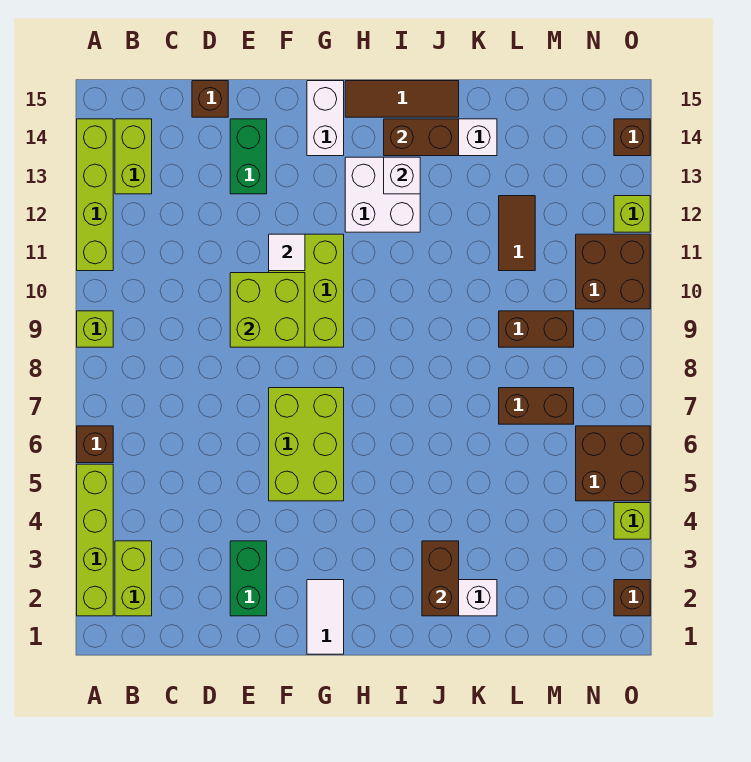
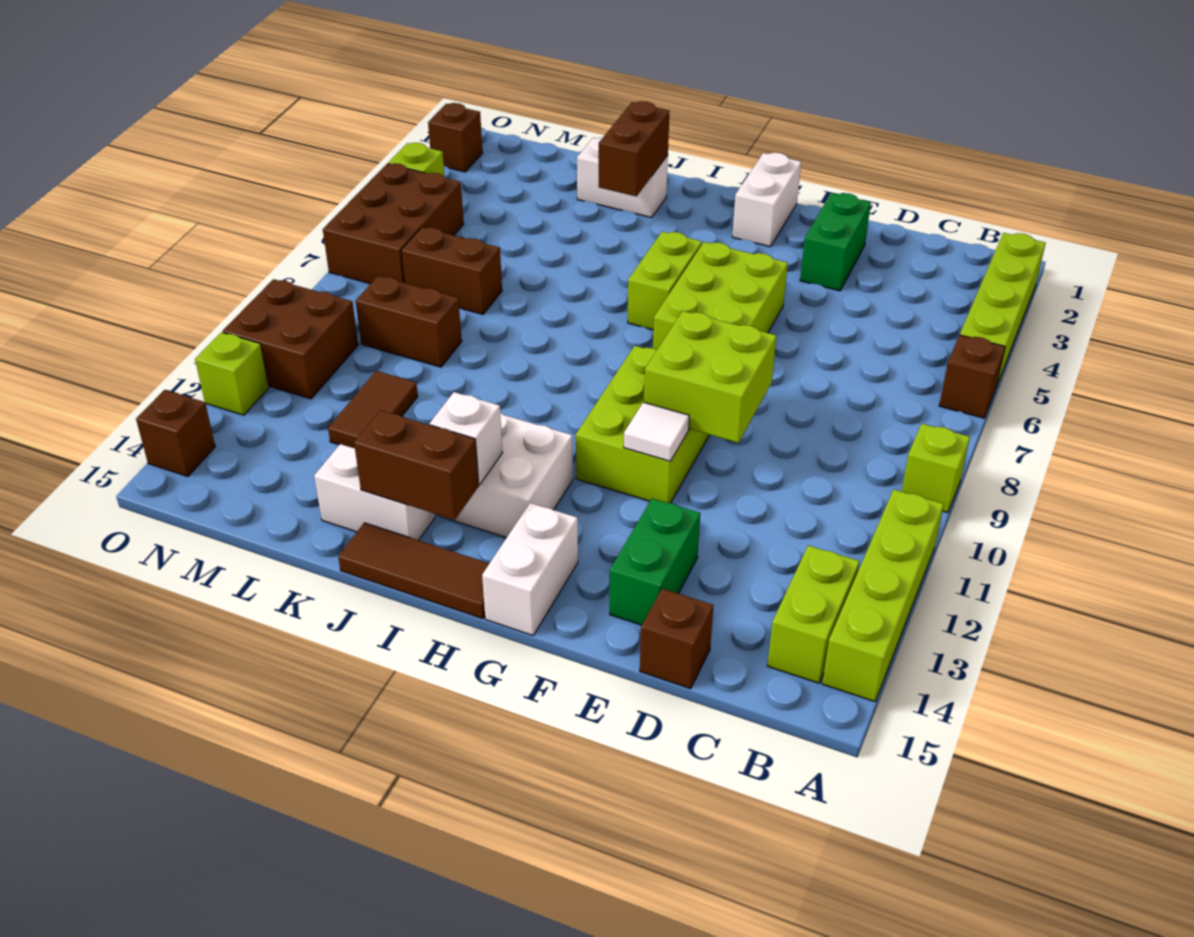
lime brick B2:B3 level 1 -> lime brick H5:H6 level 1
white tile G1:G2 level 1 -> white brick G1:G2 level 1
brown brick N5:O6 level 1 -> brown brick N5:O7 level 1

